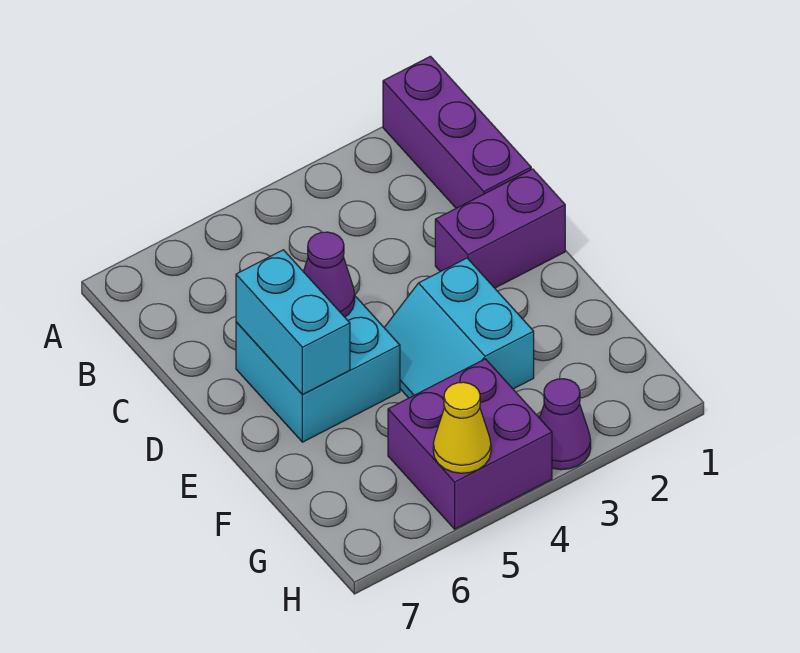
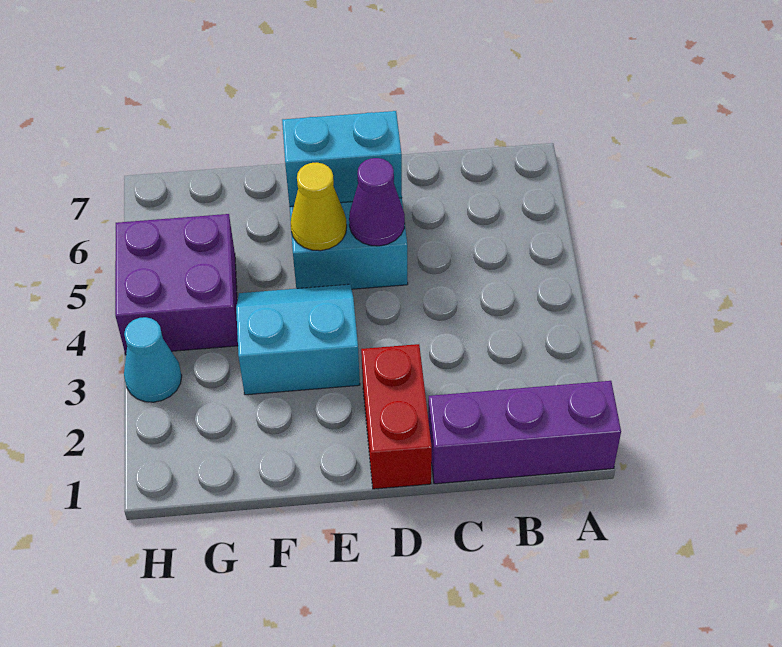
purple brick D1:D2 level 1 -> red brick D1:D2 level 1
purple cone H3 level 1 -> cyan cone H3 level 1
yellow cone H5 level 2 -> yellow cone E5 level 2

